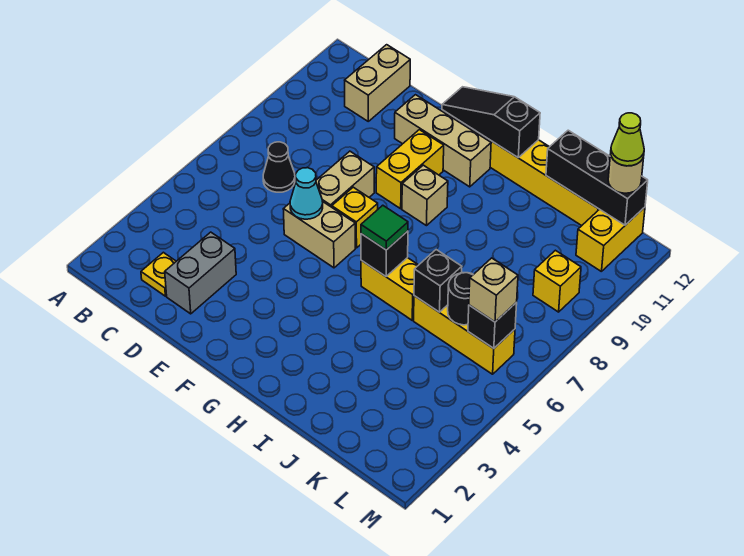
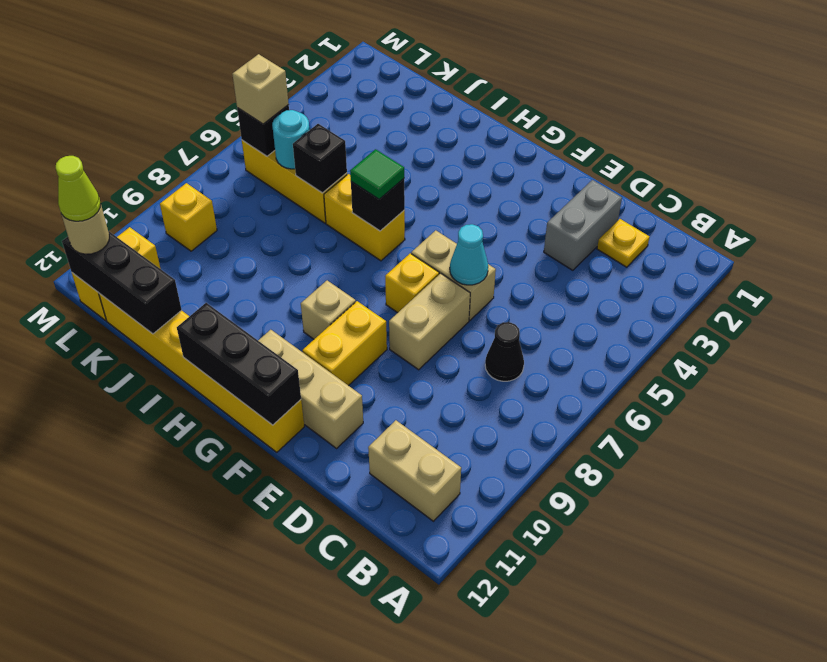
tan brick C11:C12 level 1 -> tan brick B11:C11 level 1
black slope F12:H12 level 2 top H -> black brick F12:H12 level 2
black round brick K6 level 2 -> cyan round brick K6 level 2

